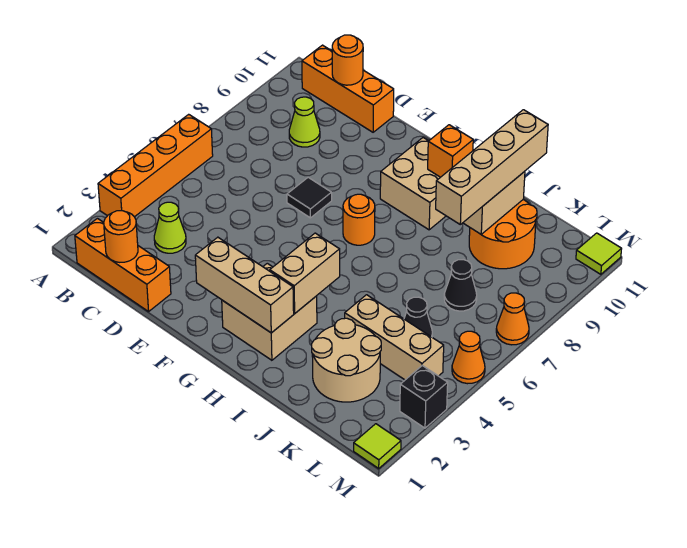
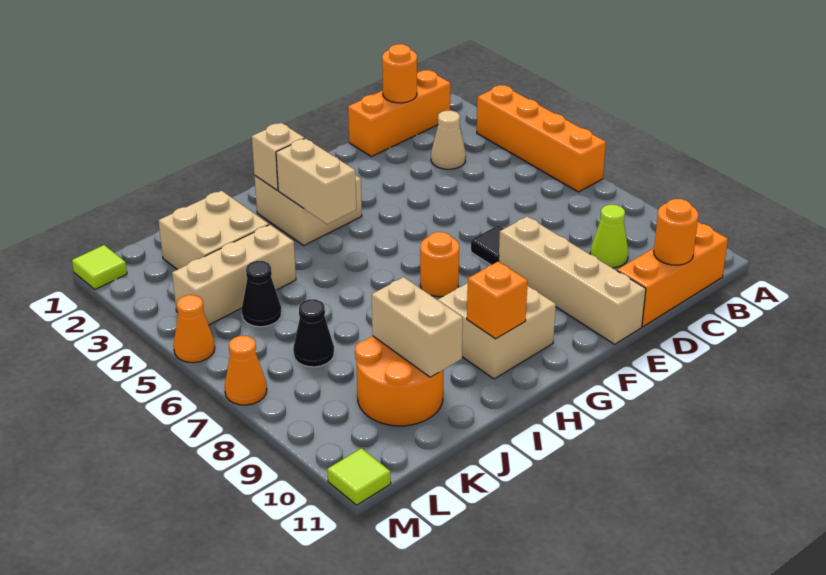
lime cone C3 level 1 -> tan cone C3 level 1
tan brick F2:H2 level 2 -> tan brick H2 level 2
tan round brick J2:K3 level 1 -> tan brick J2:K3 level 1
tan brick J8:J11 level 3 -> tan brick E8:E11 level 1
black brick M3 level 1 -> none

